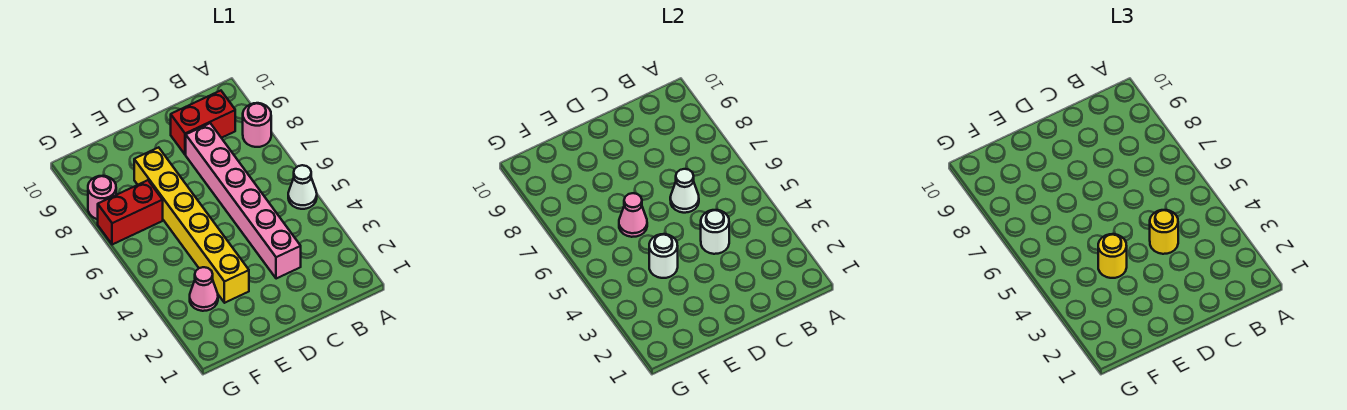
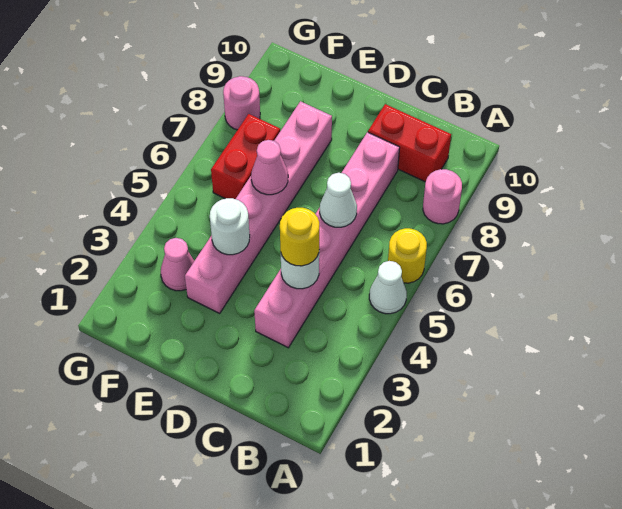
yellow brick E3:E8 level 1 -> pink brick E3:E8 level 1
yellow round brick E4 level 3 -> yellow round brick A6 level 1
red brick F7:G7 level 1 -> red brick F6:F7 level 1

